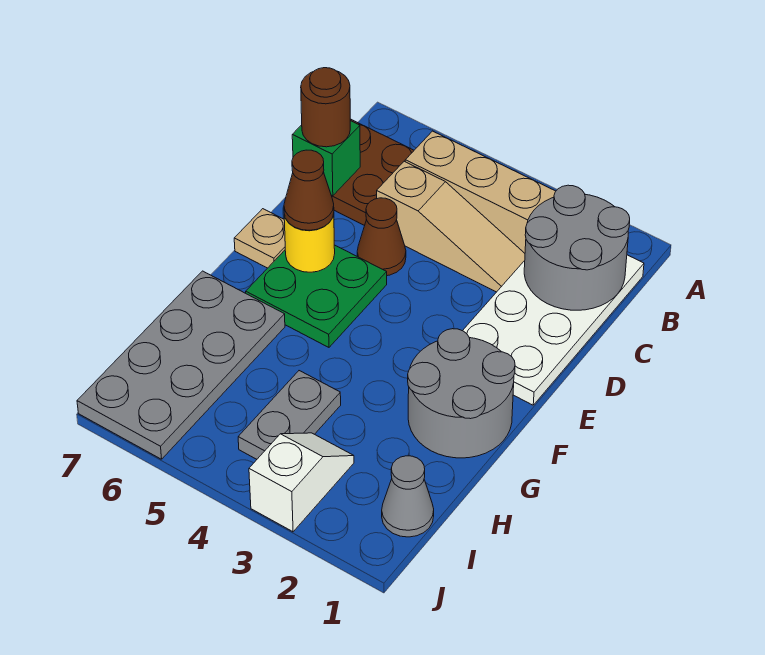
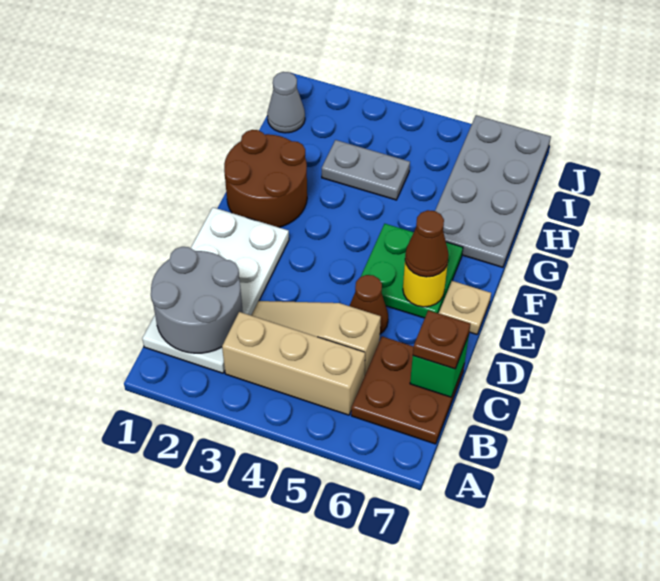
brown round brick C7 level 3 -> brown plate C7 level 3
grey round brick F1:G2 level 1 -> brown round brick F1:G2 level 1
grey plate H4:I4 level 1 -> grey plate H3:H4 level 1
white slope I3:J3 level 1 top J -> none

